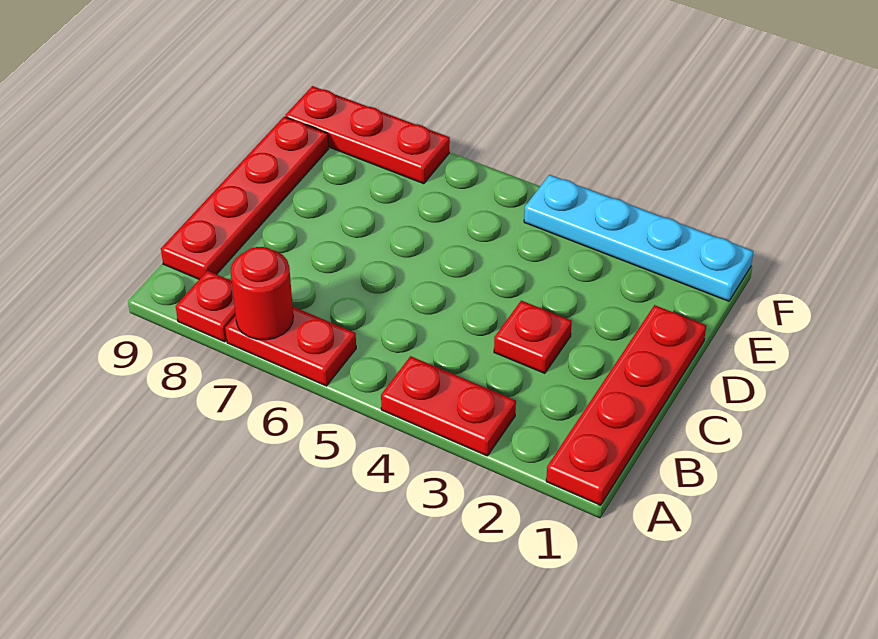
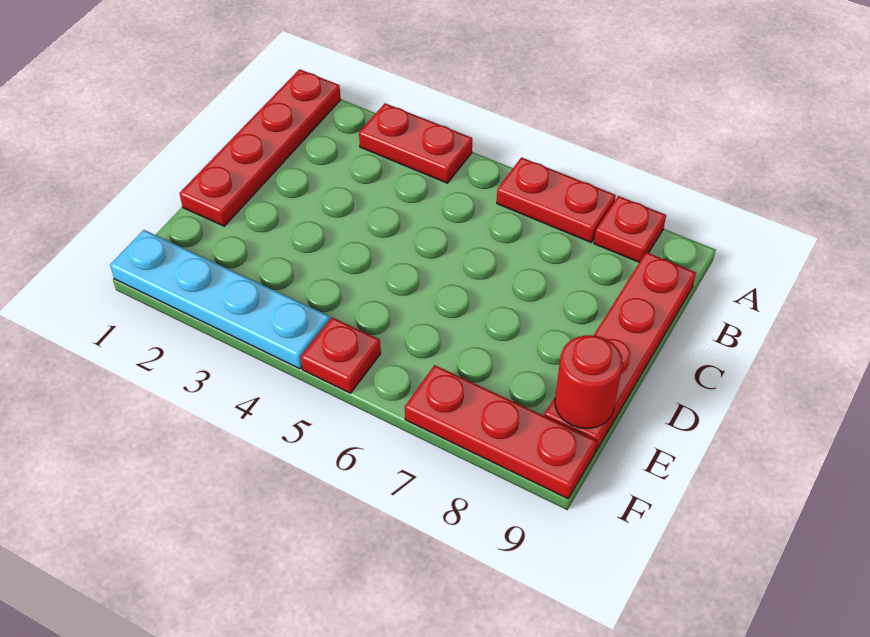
red round brick A7 level 2 -> red round brick E9 level 2
red plate C3 level 1 -> red plate F5 level 1

